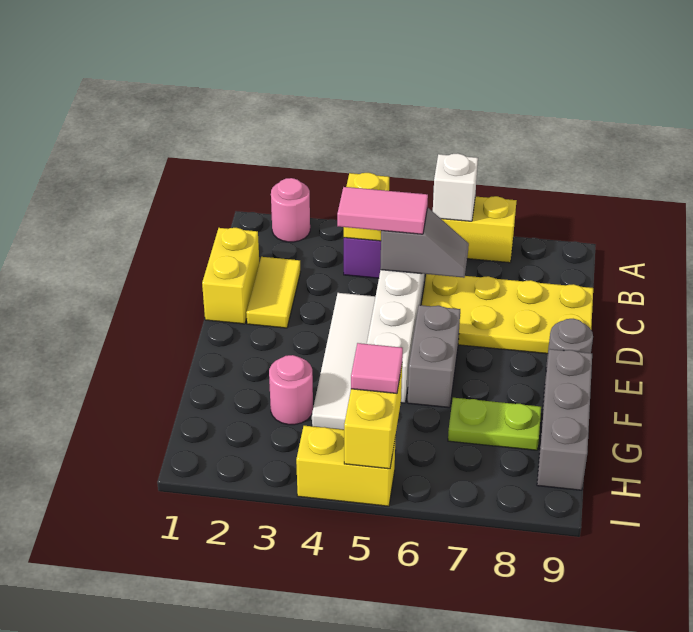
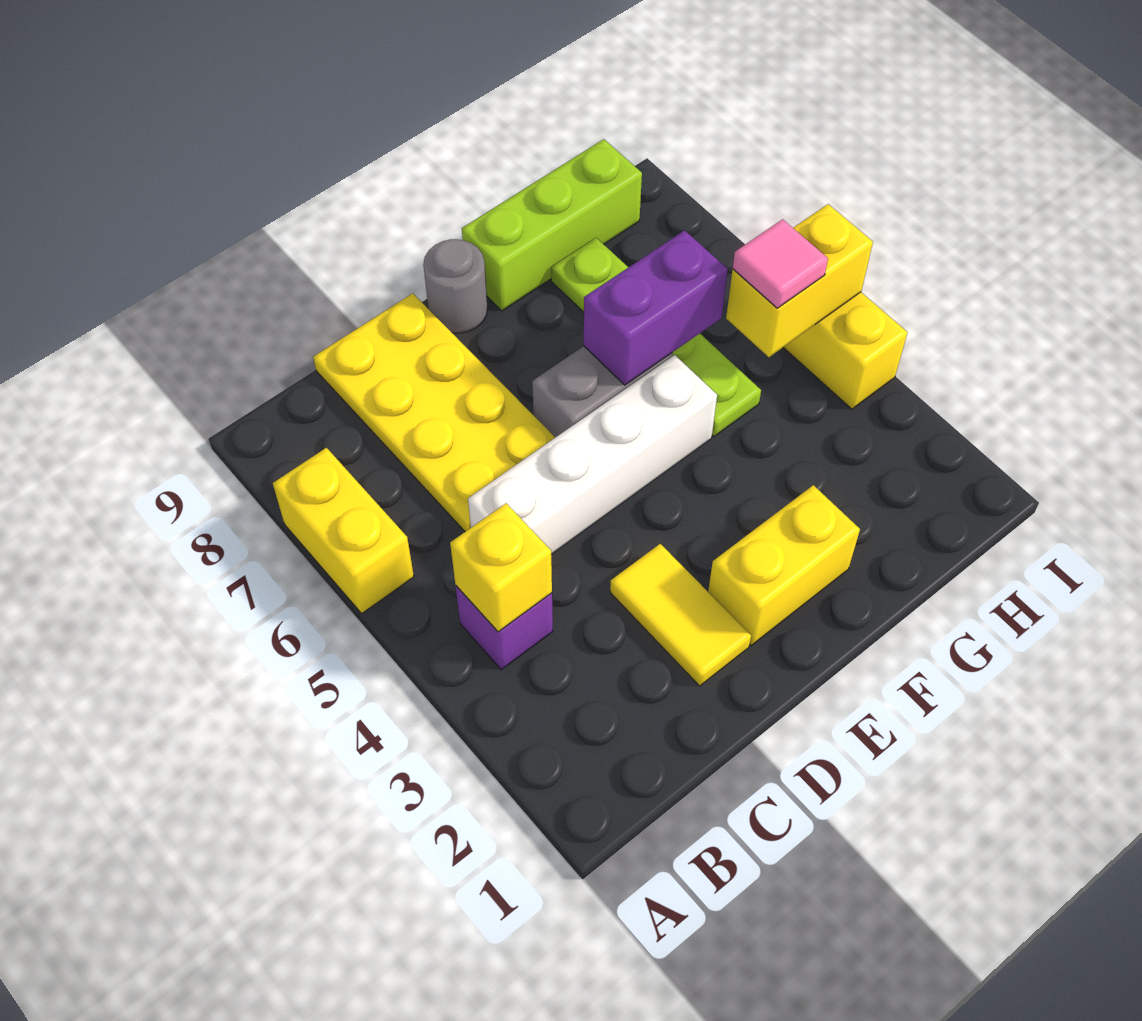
pink round brick A2 level 1 -> none
white brick A6 level 2 -> none
yellow brick C1:D1 level 1 -> yellow brick E2:F2 level 1
yellow tile C2:D2 level 1 -> yellow tile D2:D3 level 1
pink tile C4:C5 level 3 -> none
grey slope C5:C6 level 2 top 5 -> none
white tile D4:G4 level 1 -> none
none -> purple brick F6:G6 level 2
grey brick F9:H9 level 1 -> lime brick F9:H9 level 1
pink round brick G3 level 1 -> none
lime plate G7:G8 level 1 -> lime plate G5:G8 level 1

